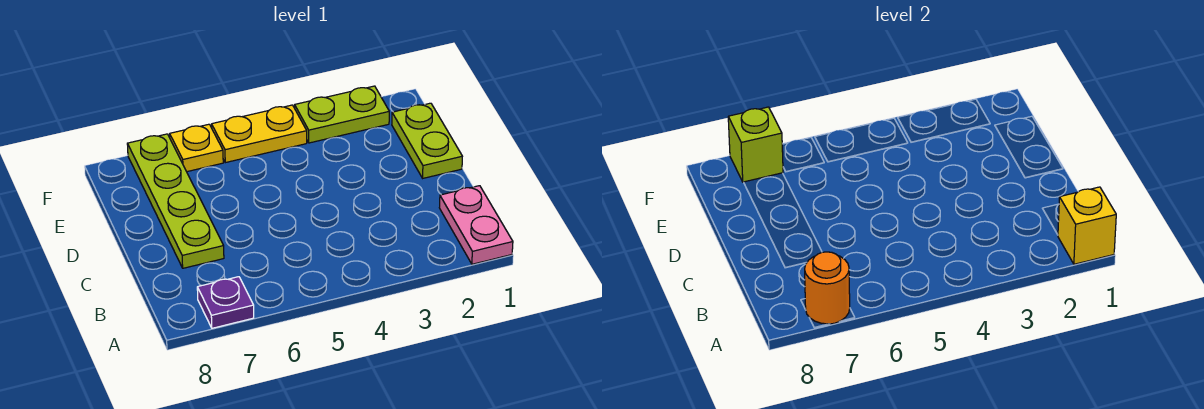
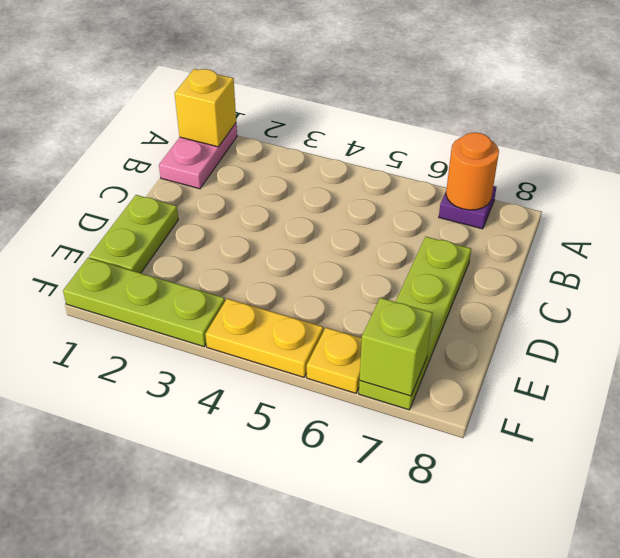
lime plate F2:F3 level 1 -> lime plate F1:F3 level 1

